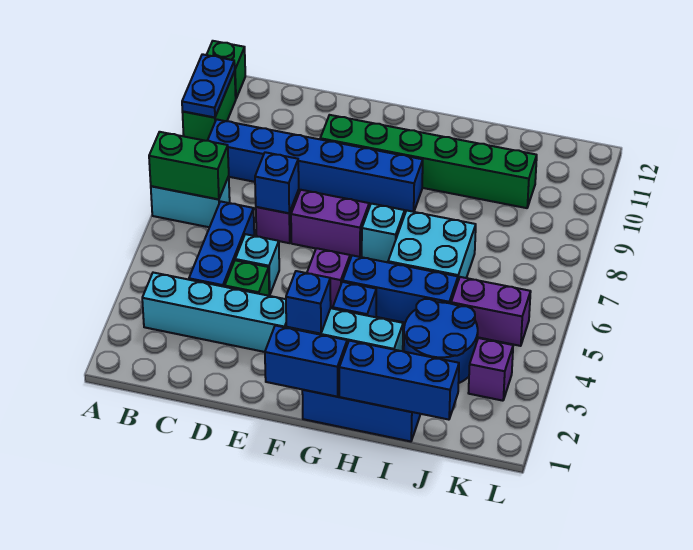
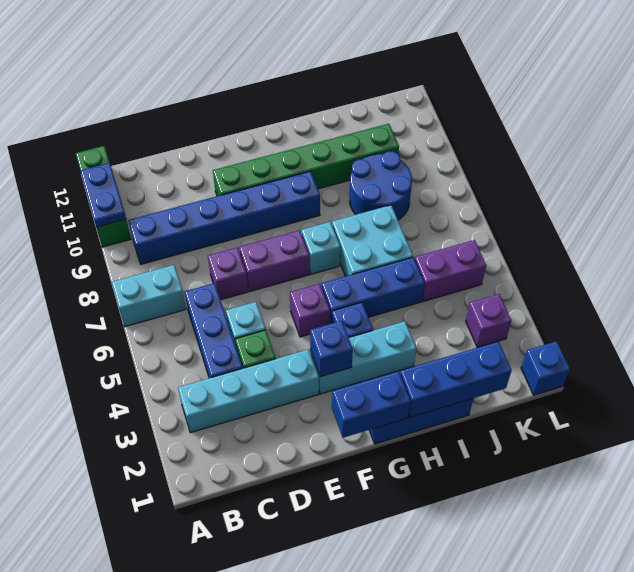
green brick A7:B7 level 2 -> none
blue brick D7 level 2 -> blue brick L1 level 1
blue round brick I3:J4 level 1 -> blue round brick I8:J9 level 1

